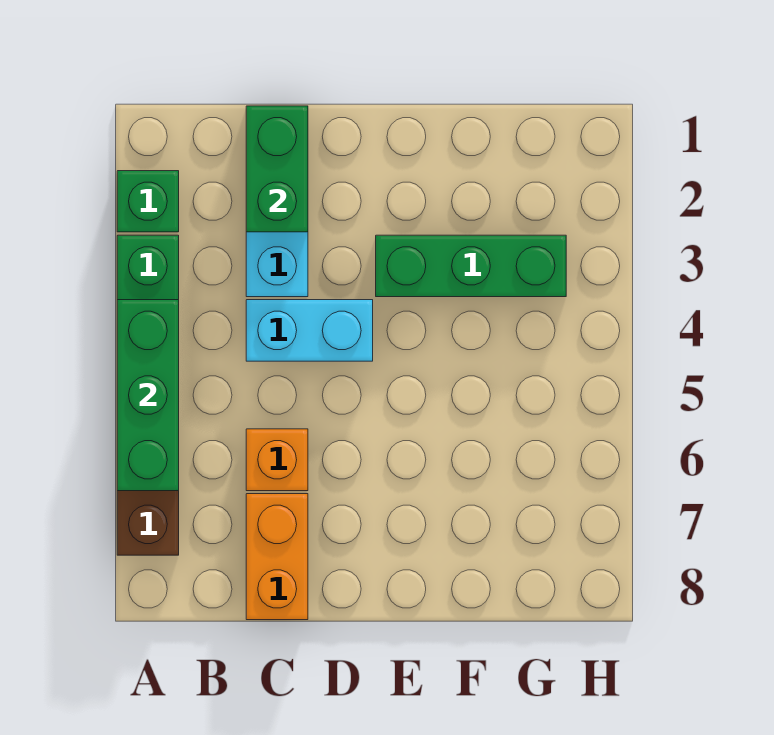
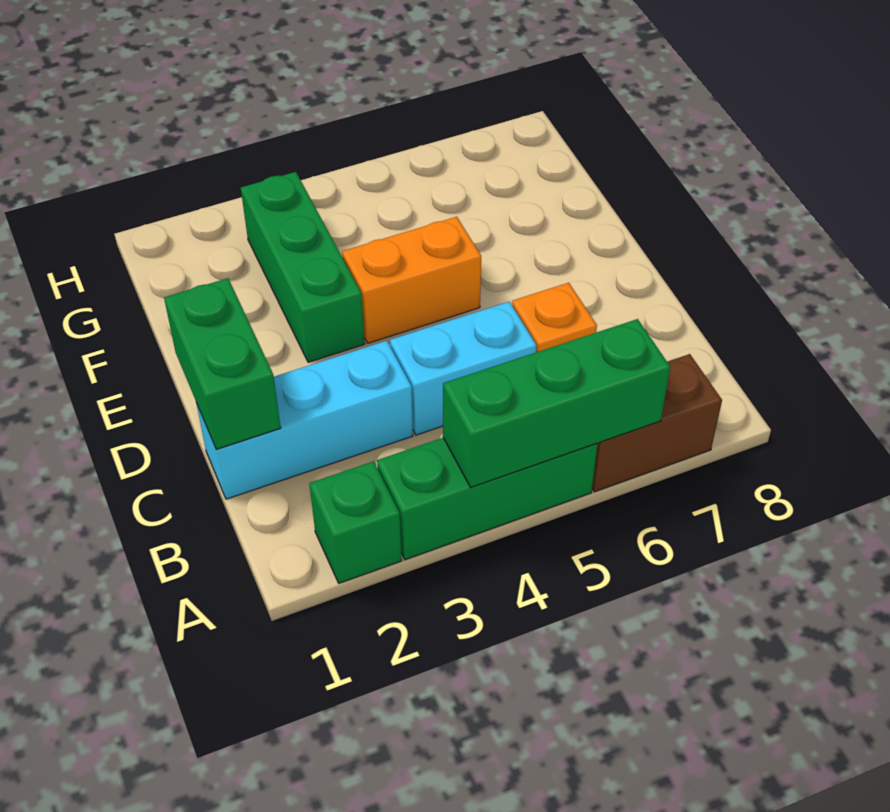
green brick C1:C2 level 2 -> green brick C1:D1 level 2
cyan brick C4:D4 level 1 -> cyan brick C4:C5 level 1
orange brick C7:C8 level 1 -> orange brick E4:E5 level 1

